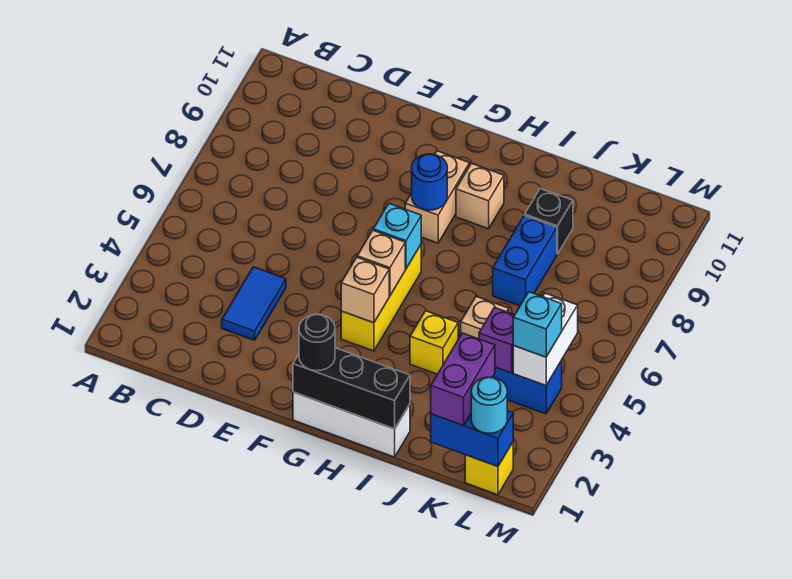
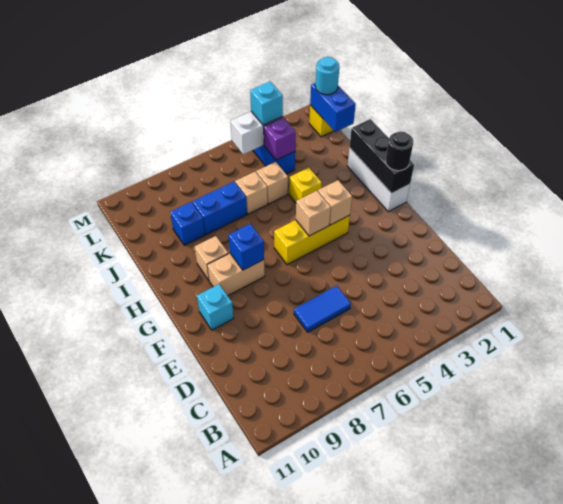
blue tile D3:D4 level 1 -> blue tile D6:D7 level 1
cyan brick G6 level 2 -> cyan brick F10 level 1
blue round brick G8 level 2 -> blue brick G8 level 2
none -> tan brick J6 level 1
black brick J9 level 1 -> blue brick J9 level 1
purple brick K1:K2 level 3 -> none

